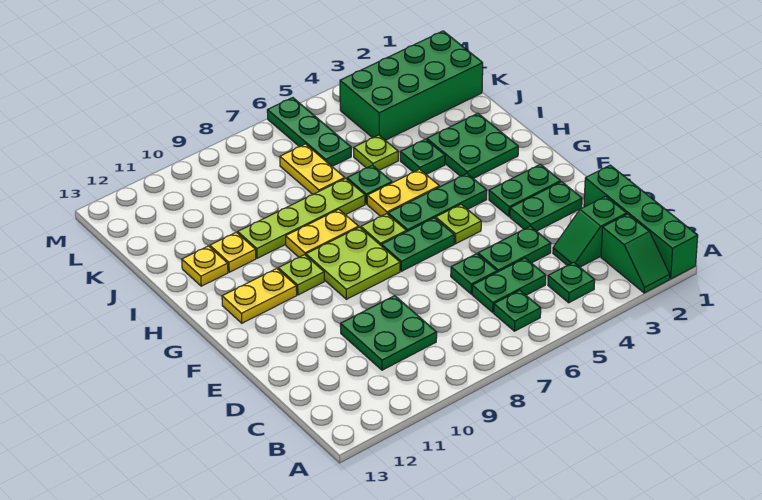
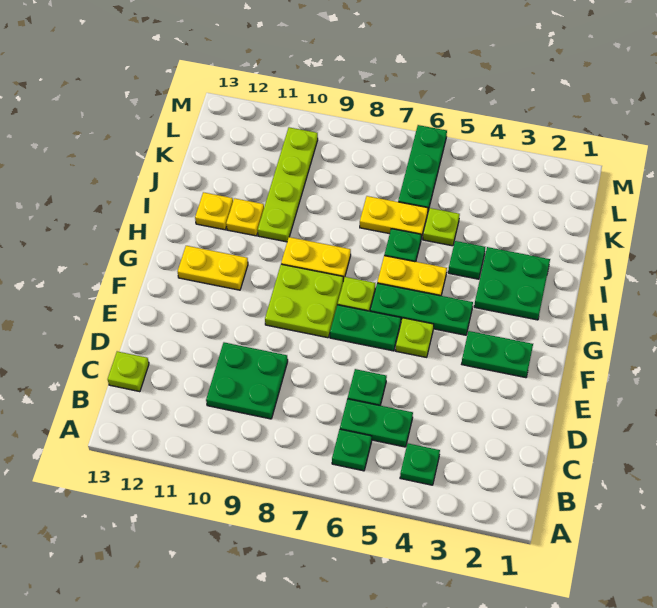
green brick A1:D1 level 1 -> none
green slope A2:B2 level 1 top B -> none
green slope C2:C3 level 1 top 2 -> none
green plate D4:D5 level 1 -> none
green plate E2:E3 level 1 -> none
lime plate G10 level 1 -> lime plate C13 level 1
lime plate I7:I10 level 1 -> lime plate I10:L10 level 1
yellow plate J7:K7 level 1 -> yellow plate J6:J7 level 1
green brick K1:L4 level 1 -> none

